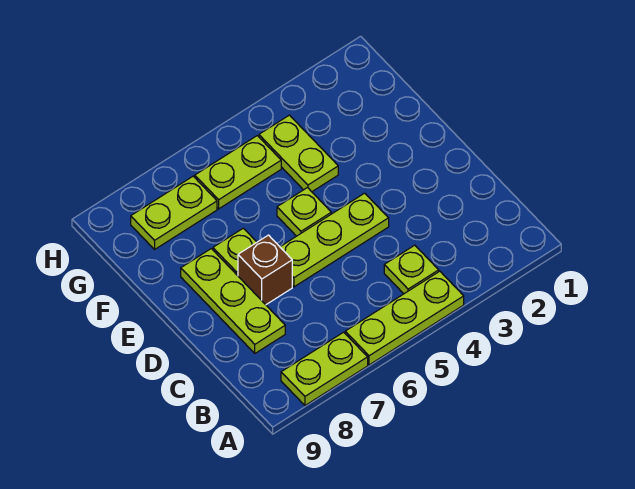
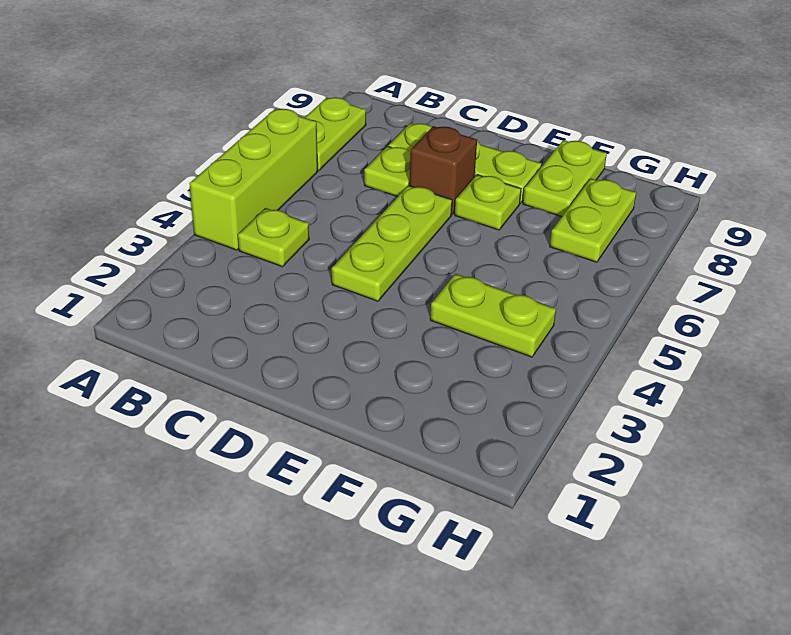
lime plate A4:A6 level 1 -> lime brick A4:A6 level 1
lime plate E5 level 1 -> lime plate C7 level 1
lime plate G5:G6 level 1 -> lime plate F8:F9 level 1

